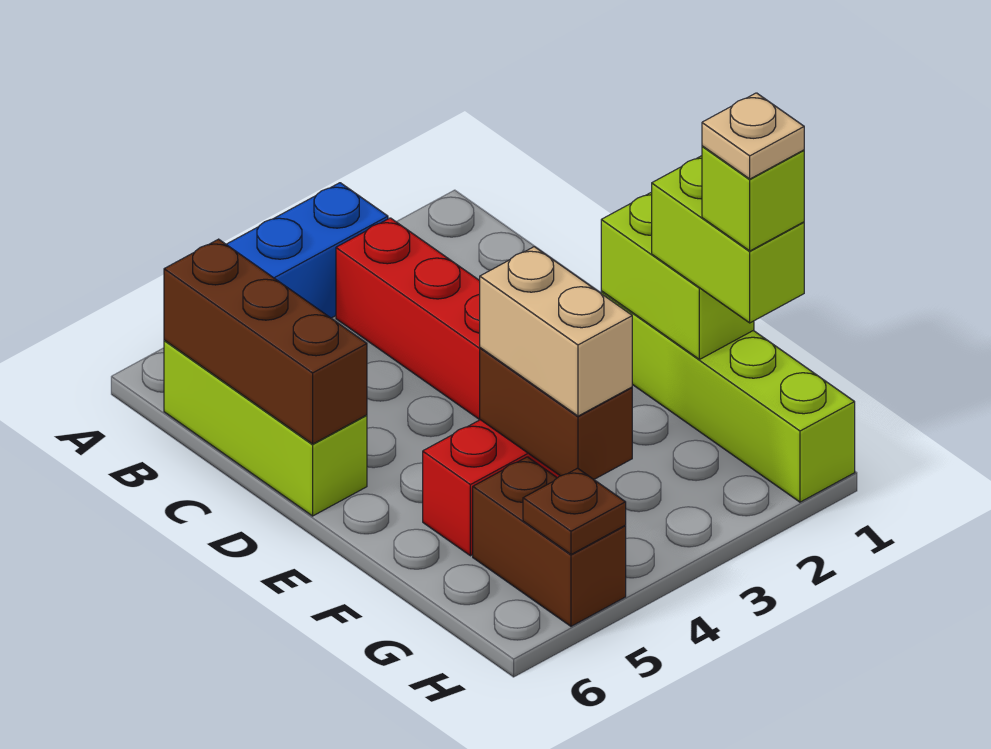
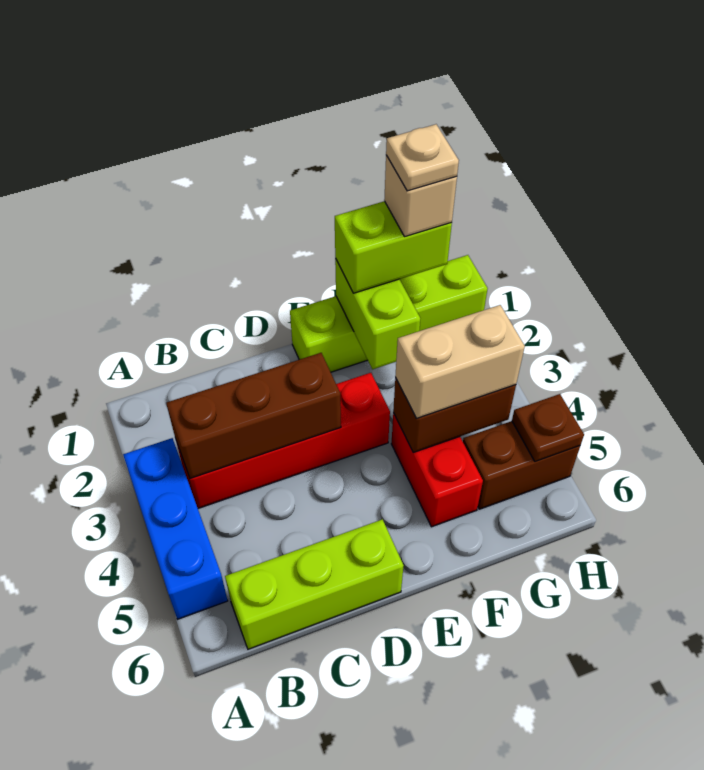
brown brick B6:D6 level 2 -> brown brick B3:D3 level 2
lime brick E1:F1 level 2 -> lime brick F1:F2 level 2
lime brick G1 level 4 -> tan brick G1 level 4

